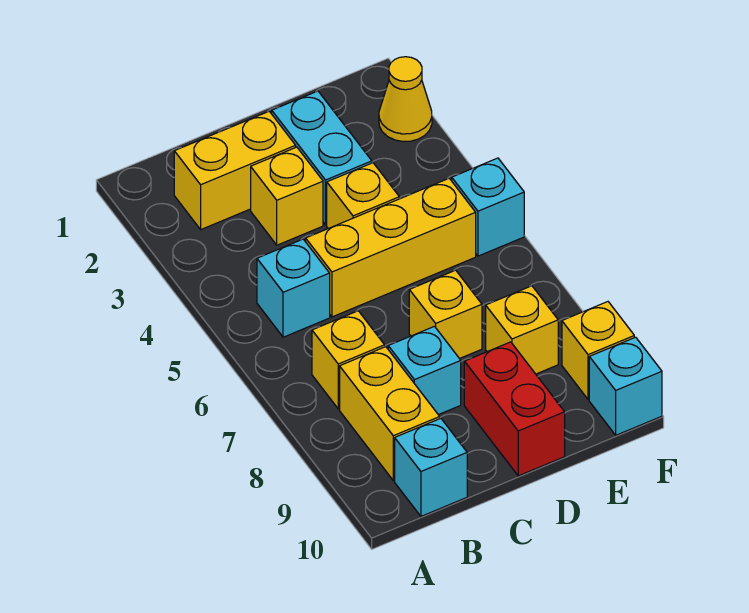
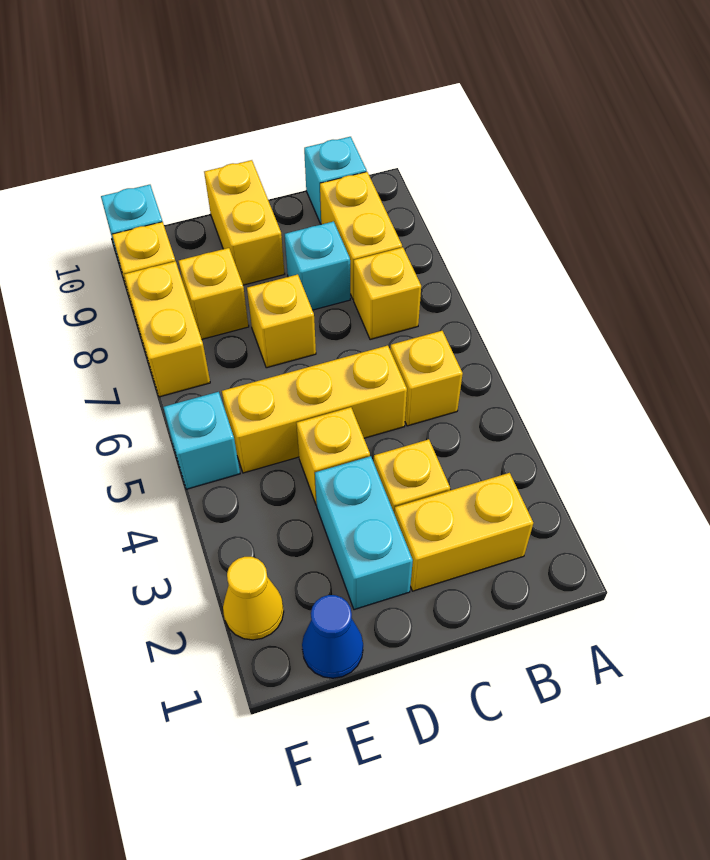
cyan brick B5 level 1 -> yellow brick B5 level 1
red brick D9:D10 level 1 -> yellow brick D9:D10 level 1
none -> blue cone E1 level 1
none -> yellow brick F7:F8 level 1

